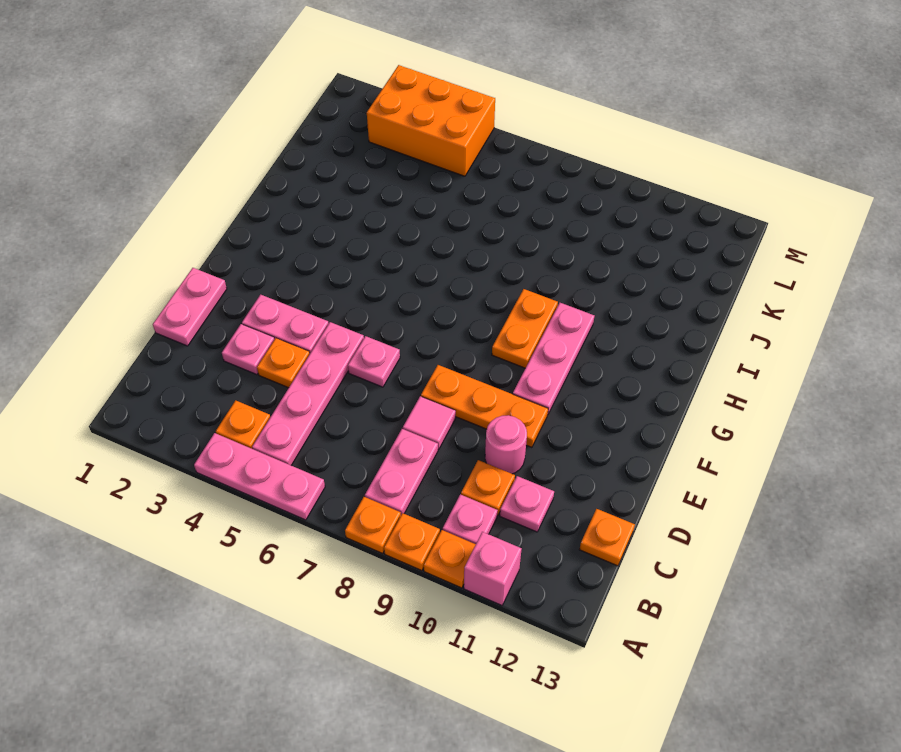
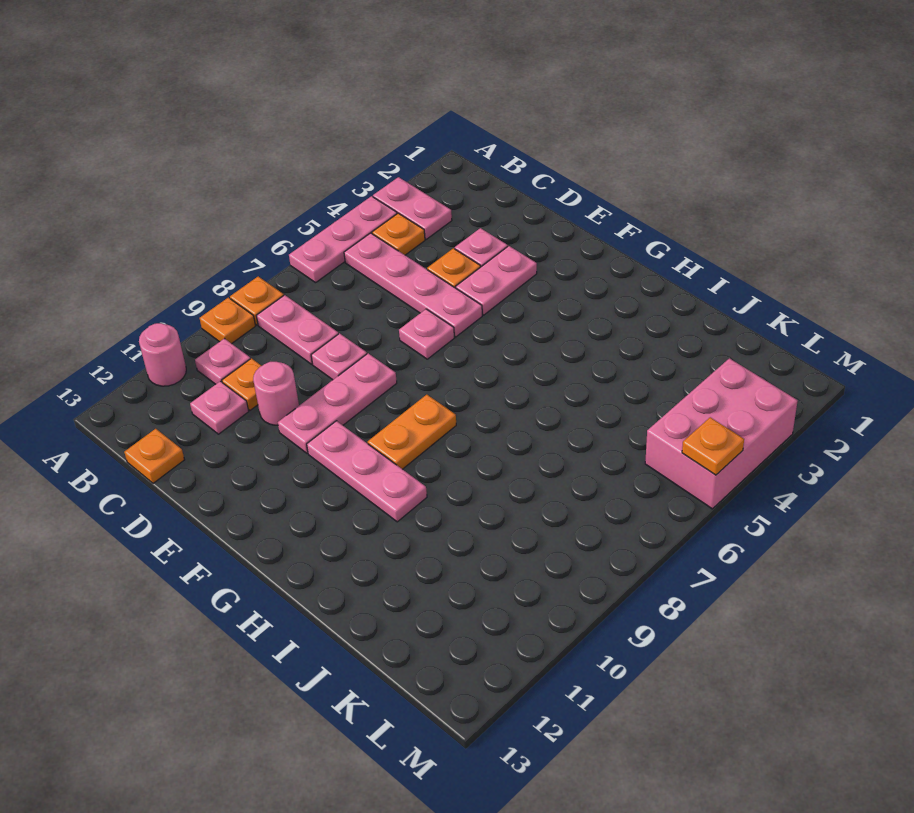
orange plate A10 level 1 -> orange plate M5 level 2
pink brick A11 level 1 -> pink round brick A11 level 1
pink plate D1:E1 level 1 -> pink plate A3:B3 level 1
pink tile D8 level 1 -> pink plate D8 level 1
orange plate E8:E10 level 1 -> pink plate E8:E10 level 1
orange plate G9:H9 level 1 -> orange plate G8:G9 level 1
orange brick L3:M5 level 1 -> pink brick L3:M5 level 1

